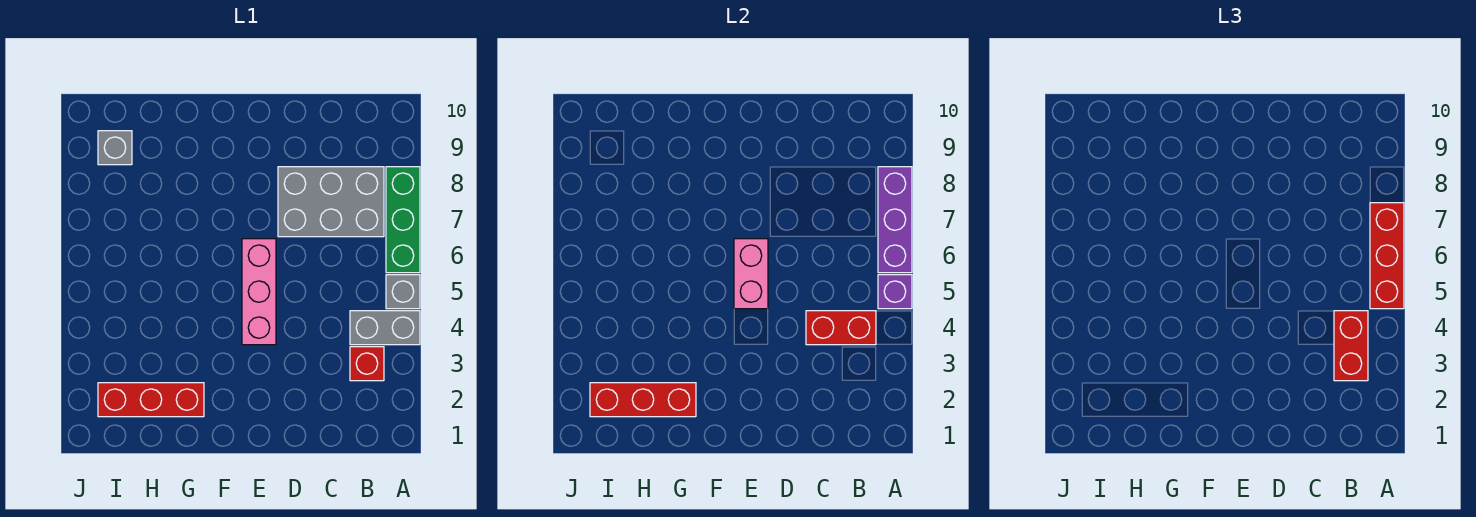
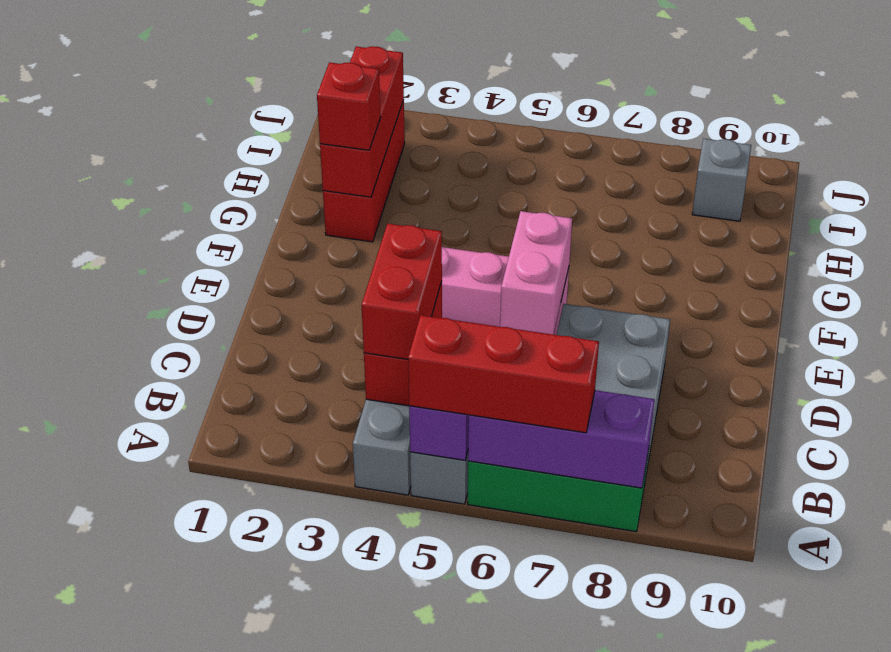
red brick B3 level 1 -> red brick G2 level 3
red brick B3:B4 level 3 -> red brick B4:C4 level 3
pink brick E5:E6 level 2 -> pink brick D6:E6 level 2

